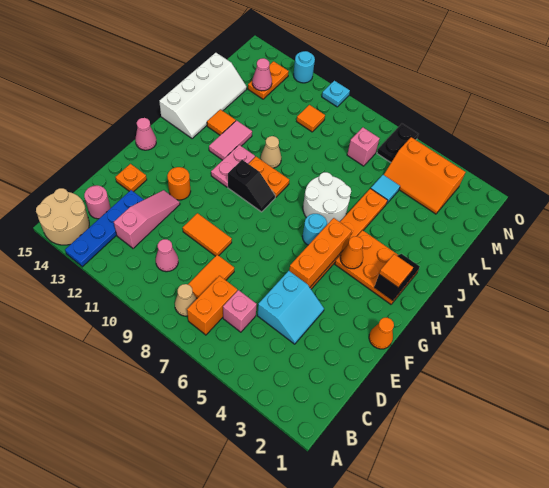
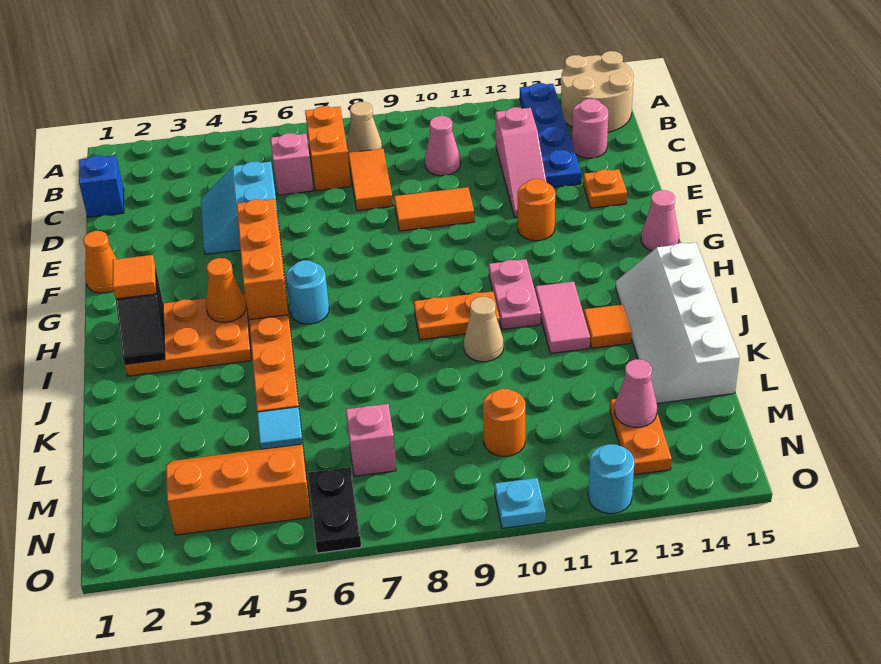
none -> blue brick C1 level 1
black slope H9:H10 level 1 top 10 -> none
white round brick I6:J7 level 1 -> none
orange tile M10 level 1 -> orange round brick M10 level 1

